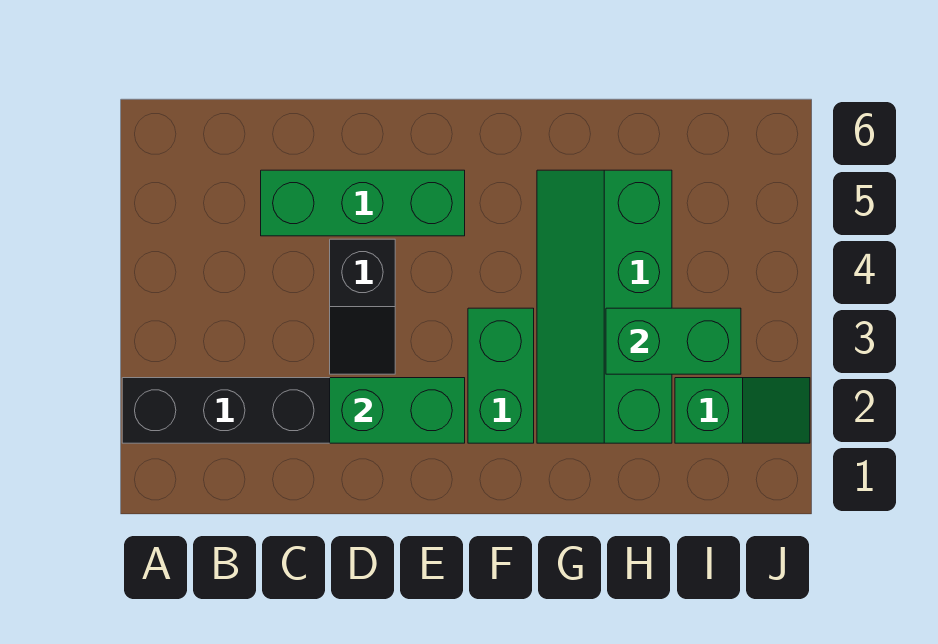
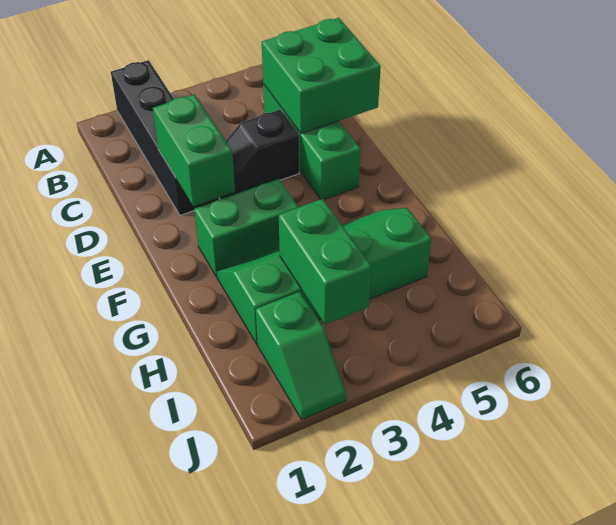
none -> green brick C5:D6 level 2

